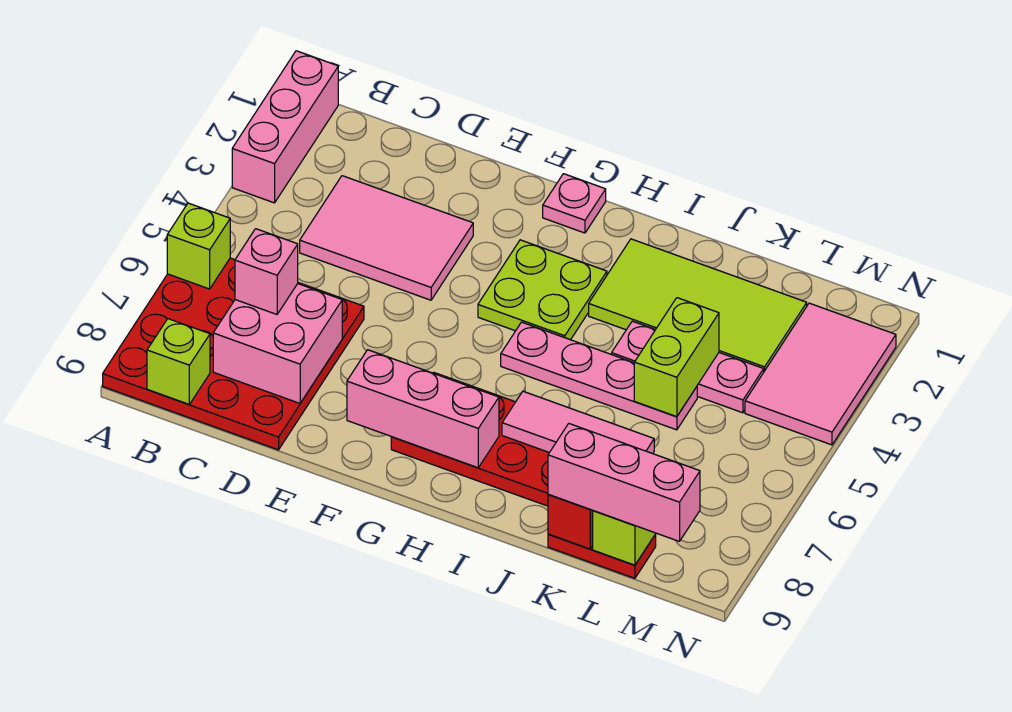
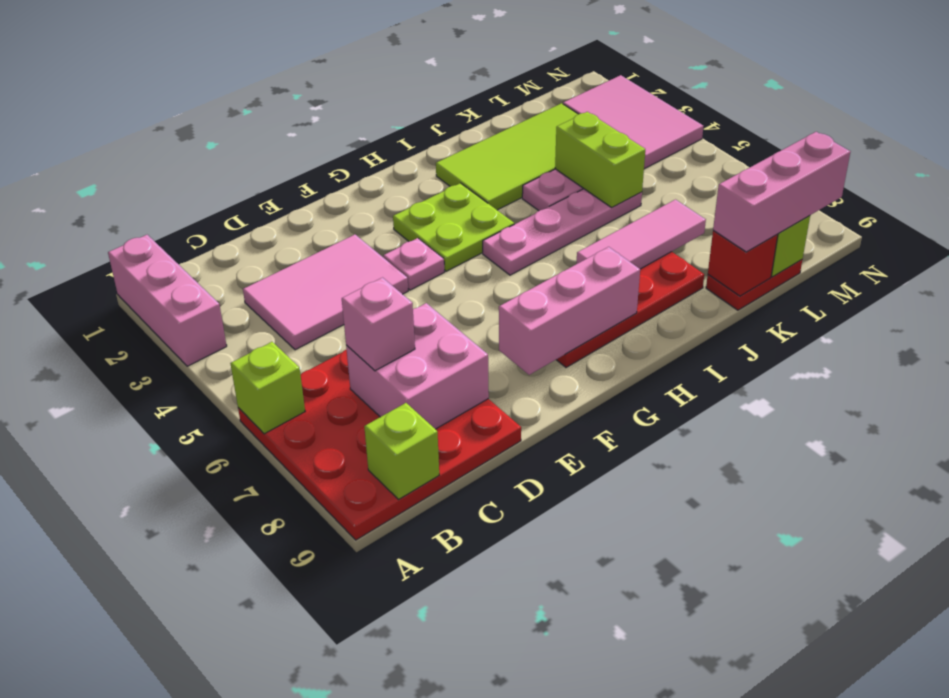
pink plate G1 level 1 -> pink plate F4 level 1

